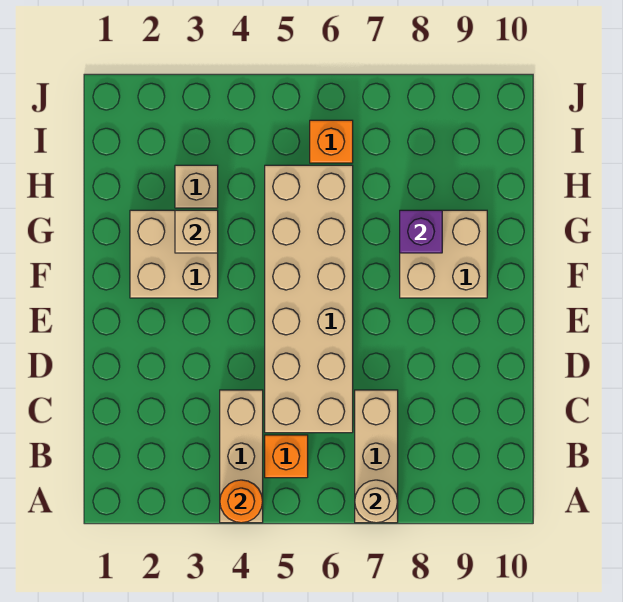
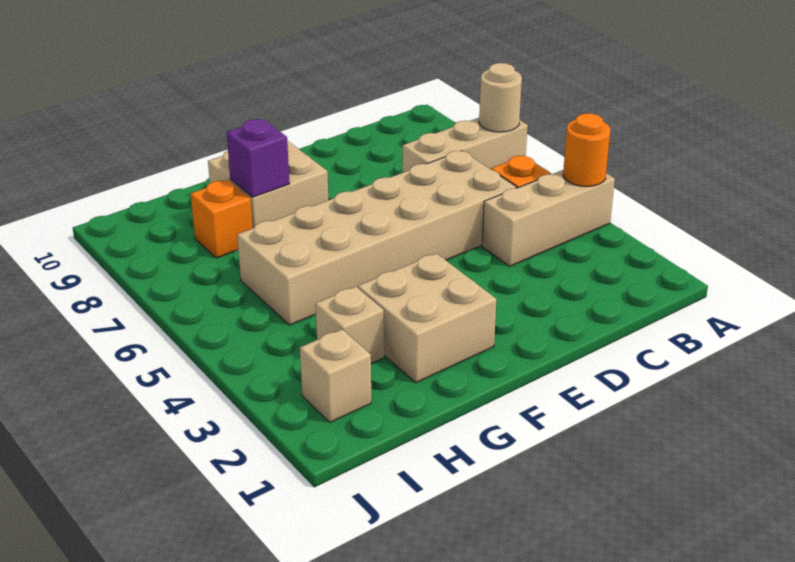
tan brick G3 level 2 -> tan brick I2 level 1
orange brick I6 level 1 -> orange brick H8 level 1

